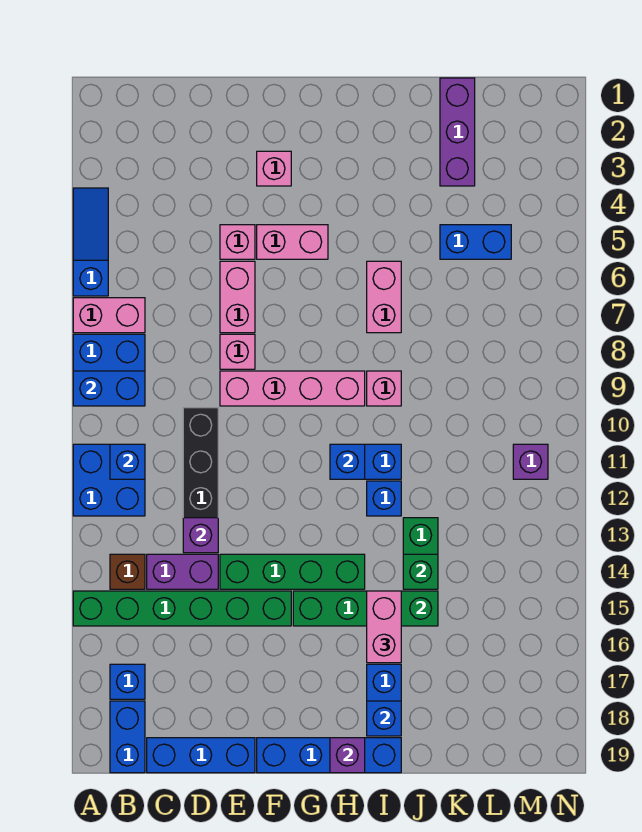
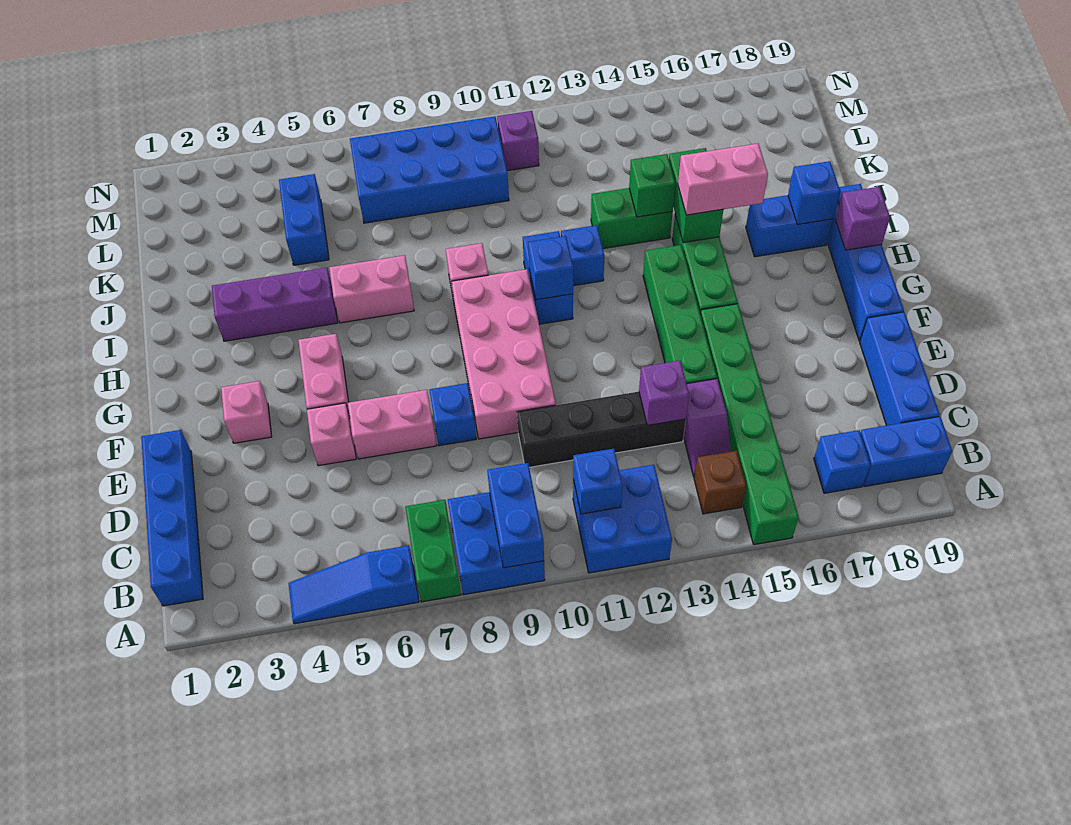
pink brick A7:B7 level 1 -> green brick A7:B7 level 1
none -> blue brick B1:E1 level 1
purple brick C14:D14 level 1 -> purple slope C14:D14 level 1 top D
pink brick E8 level 1 -> blue brick E8 level 1
pink brick E9:H9 level 1 -> pink brick E9:H10 level 1
purple brick K1:K3 level 1 -> purple brick I3:I5 level 1
none -> blue brick L7:M10 level 1

